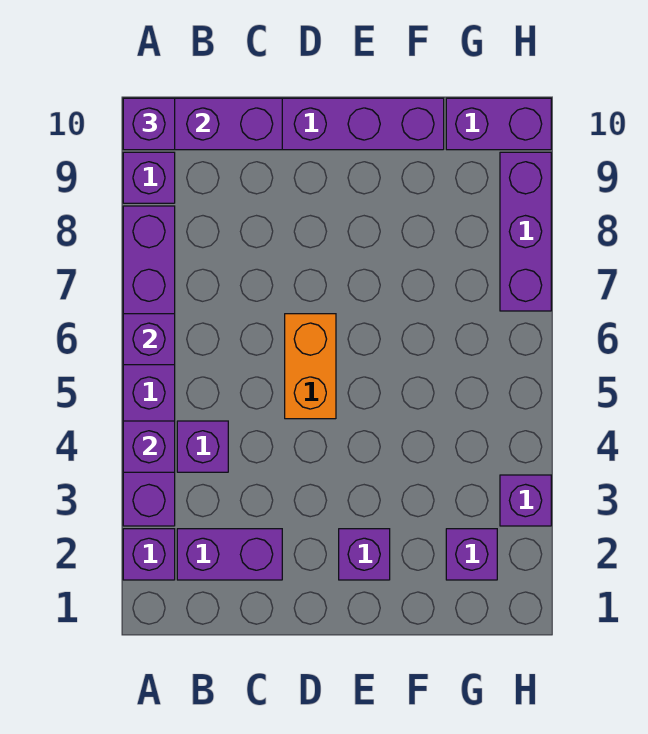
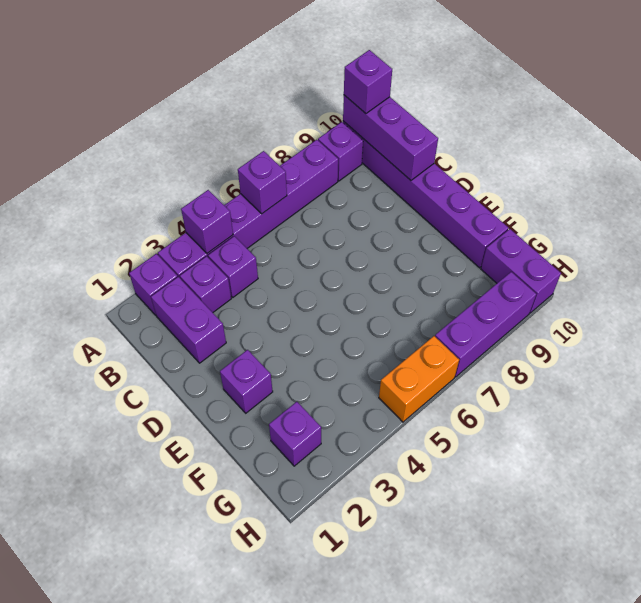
orange brick D5:D6 level 1 -> orange brick H5:H6 level 1
purple brick H3 level 1 -> purple brick B3 level 1

